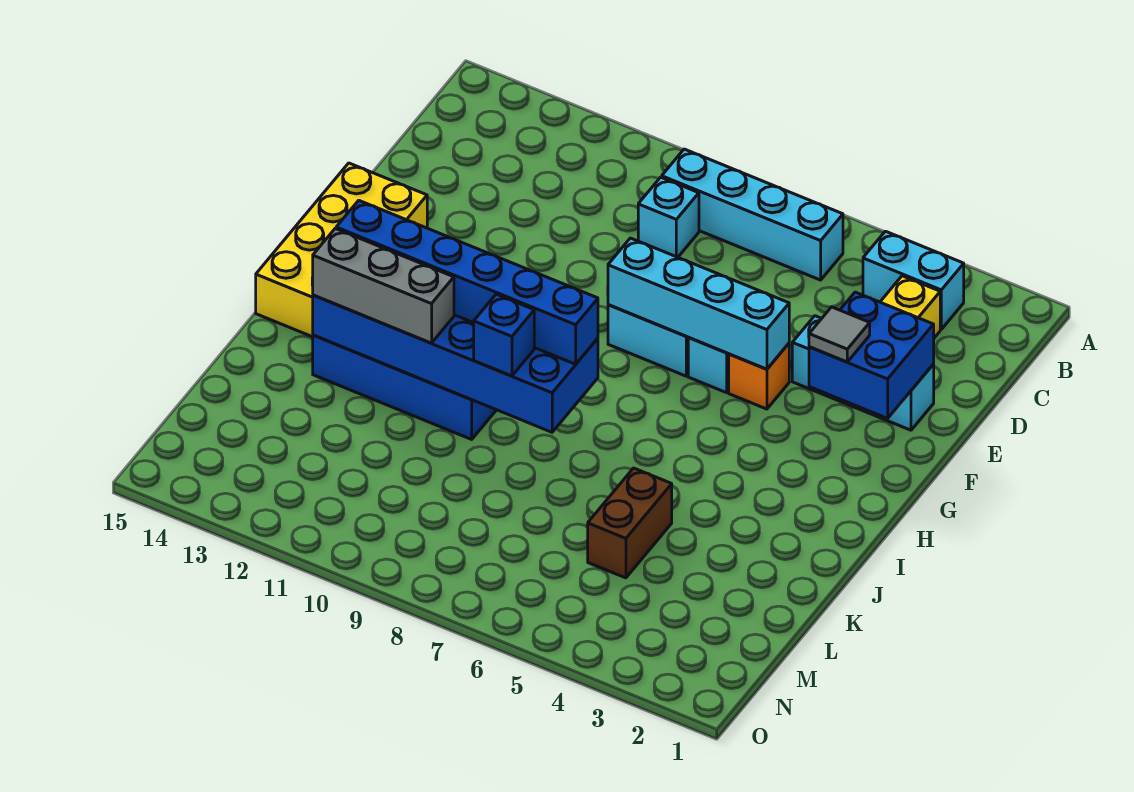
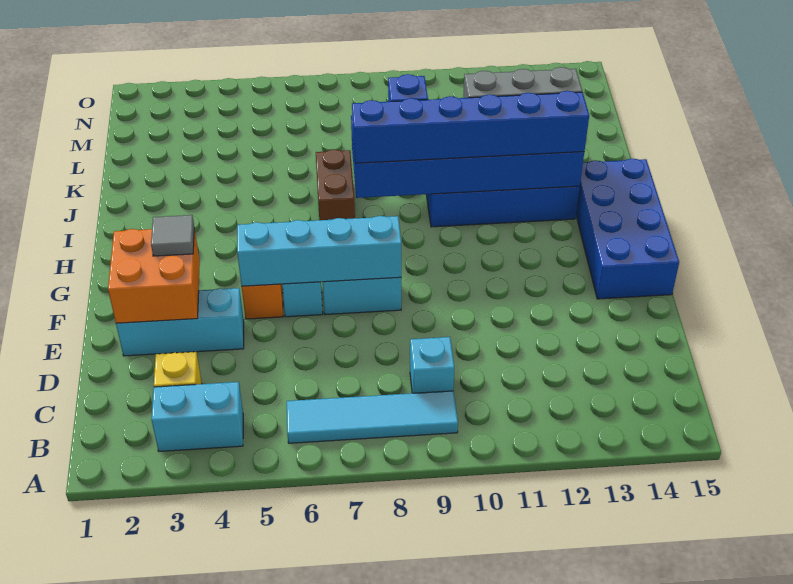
cyan brick B6:B9 level 1 -> cyan tile B6:B9 level 1
blue brick E2:F3 level 2 -> orange brick E2:F3 level 2
yellow brick F14:I15 level 1 -> blue brick F14:I15 level 1
brown brick K5:L5 level 1 -> brown brick I7:J7 level 1

